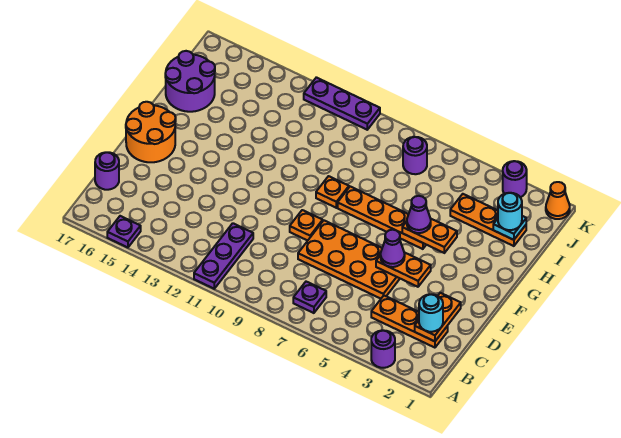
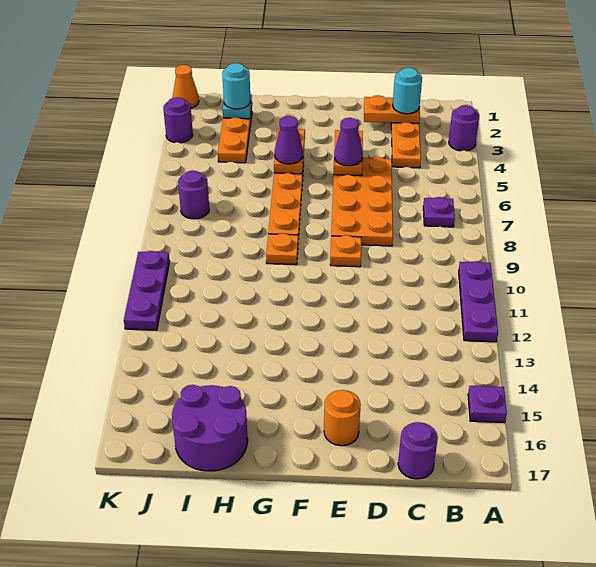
purple plate A11:C11 level 1 -> purple plate A10:A12 level 1
orange round brick E16:F17 level 1 -> orange round brick E16 level 1

